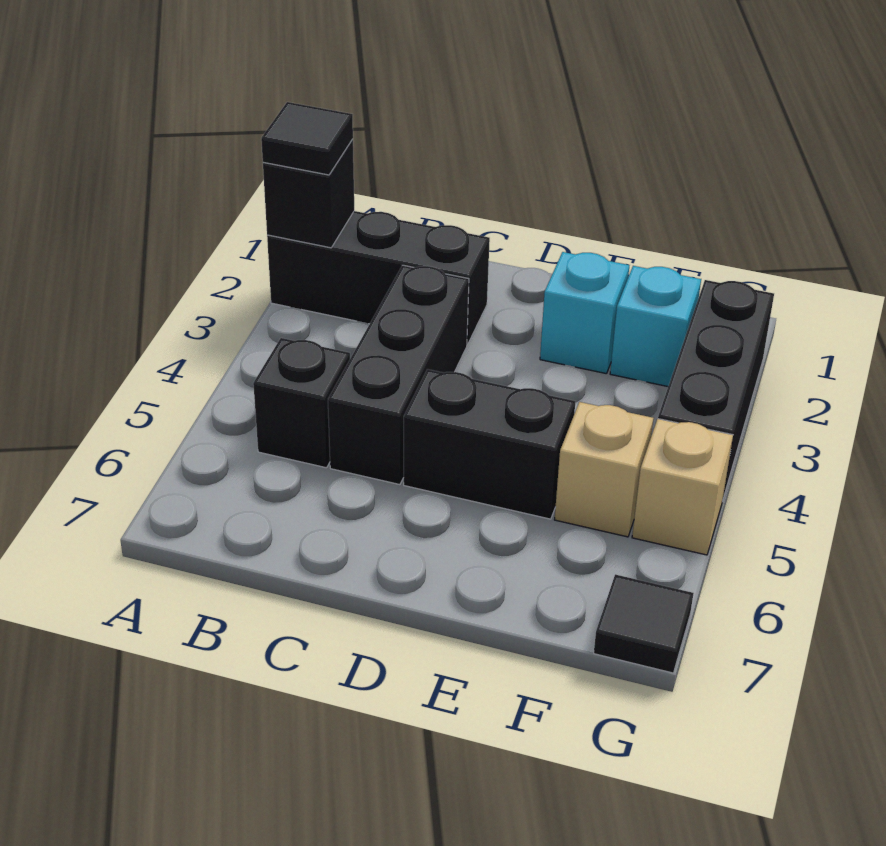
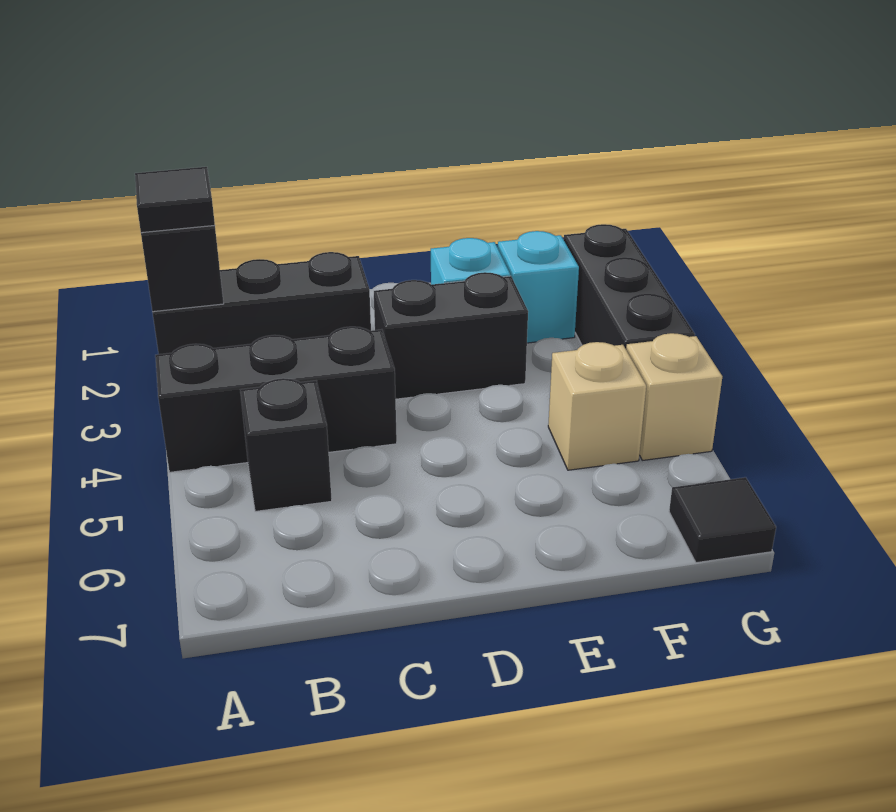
black brick C3:C5 level 1 -> black brick A4:C4 level 1
black brick D5:E5 level 1 -> black brick D3:E3 level 1

